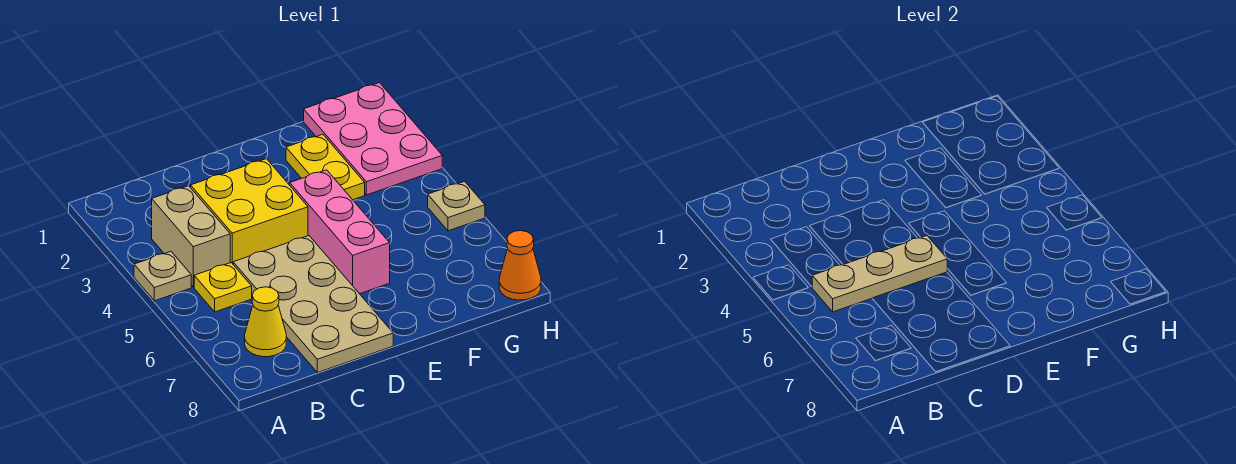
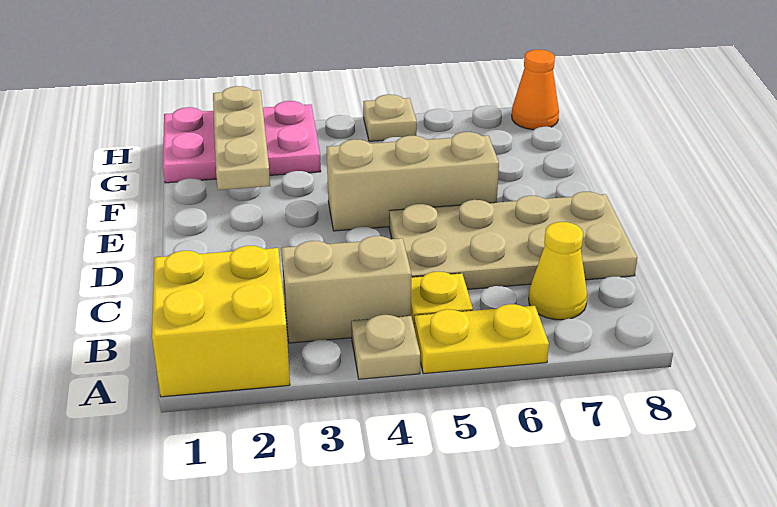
tan plate B5:D5 level 2 -> tan plate F2:H2 level 2
yellow brick C3:D4 level 1 -> yellow brick A1:B2 level 1
pink brick E4:E6 level 1 -> tan brick E4:E6 level 1
yellow plate F2:F3 level 1 -> yellow plate A5:A6 level 1

